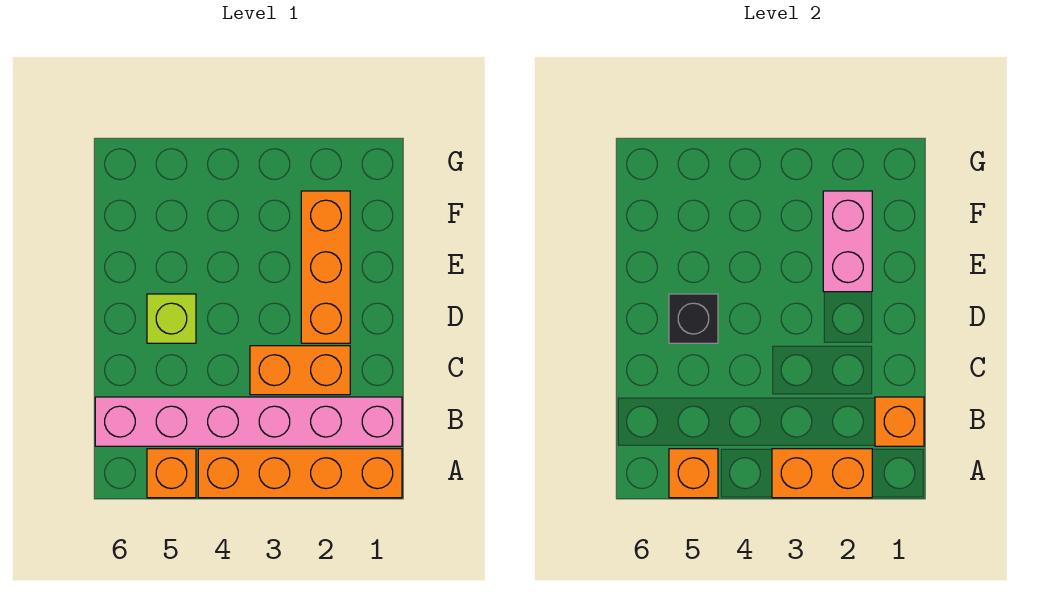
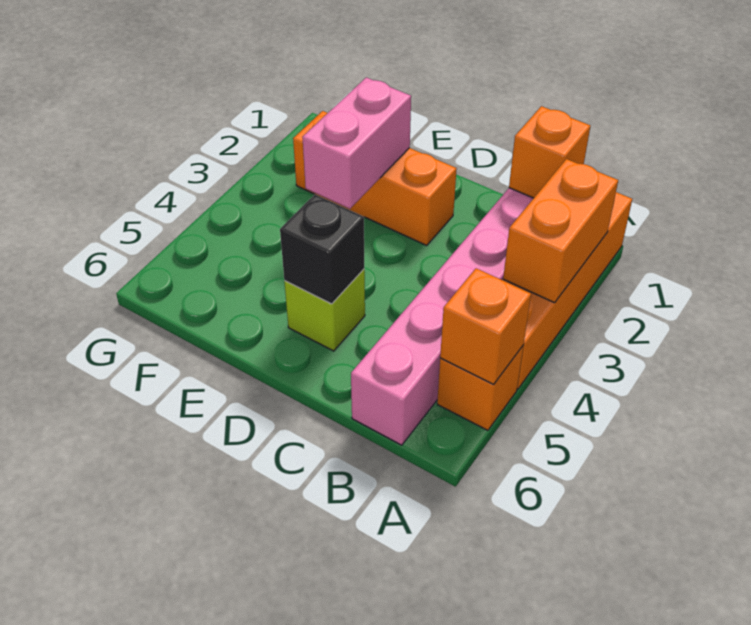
orange brick C2:C3 level 1 -> none
pink brick E2:F2 level 2 -> pink brick E2:E3 level 2

